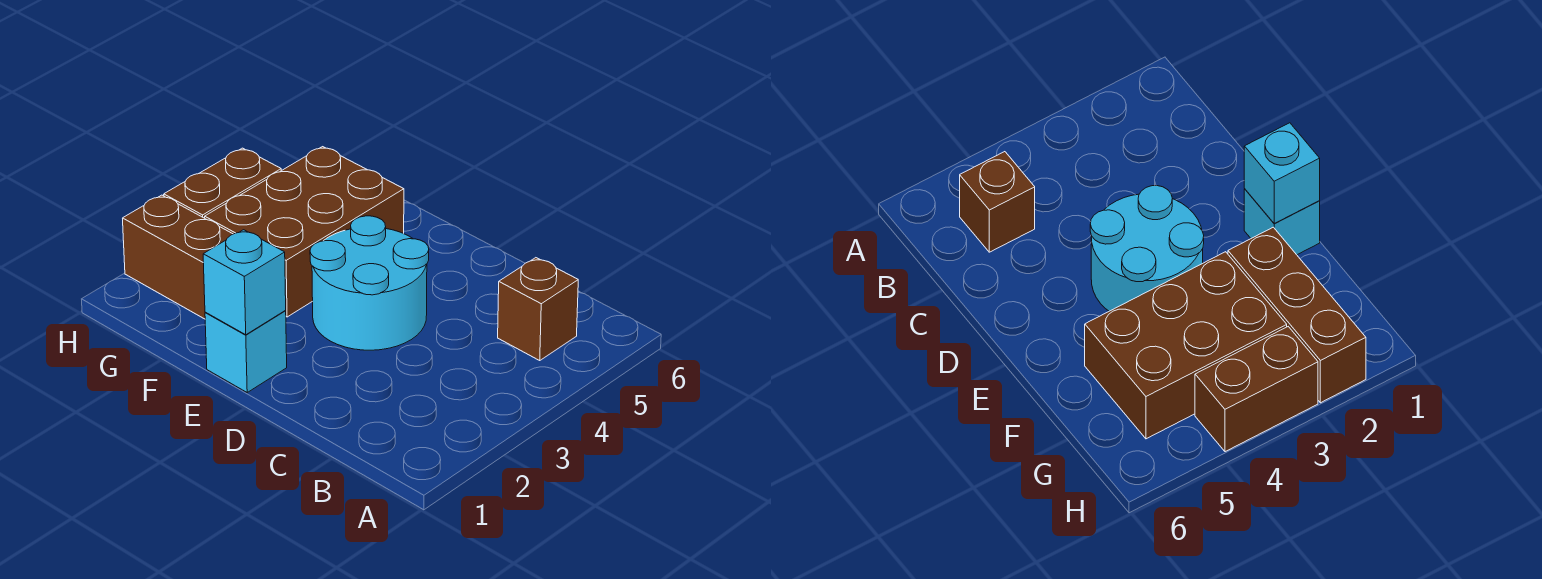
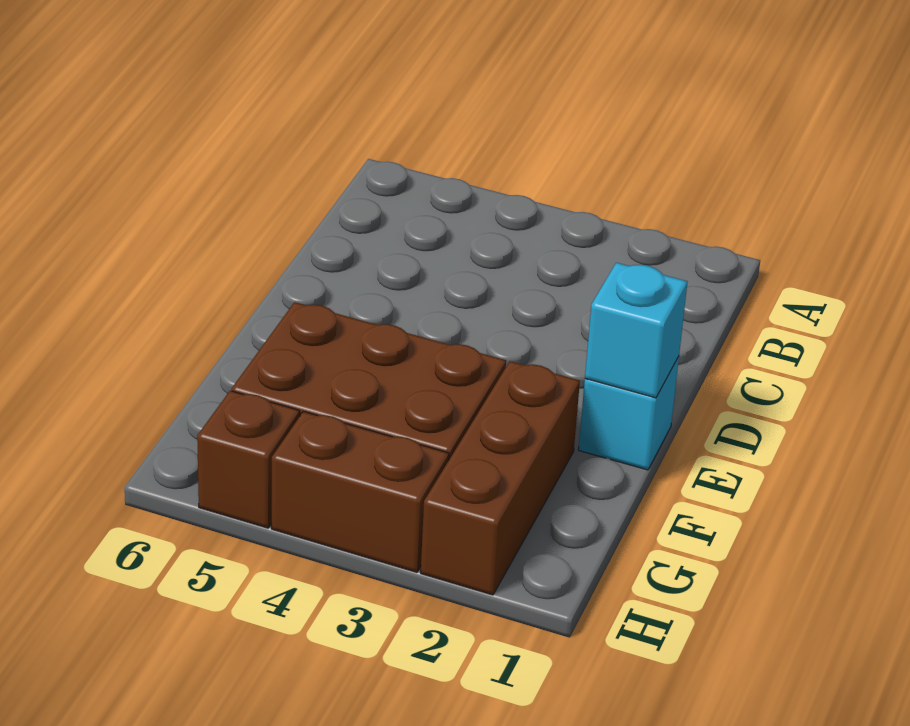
brown brick B5 level 1 -> brown brick H5 level 1
cyan round brick D3:E4 level 1 -> none

